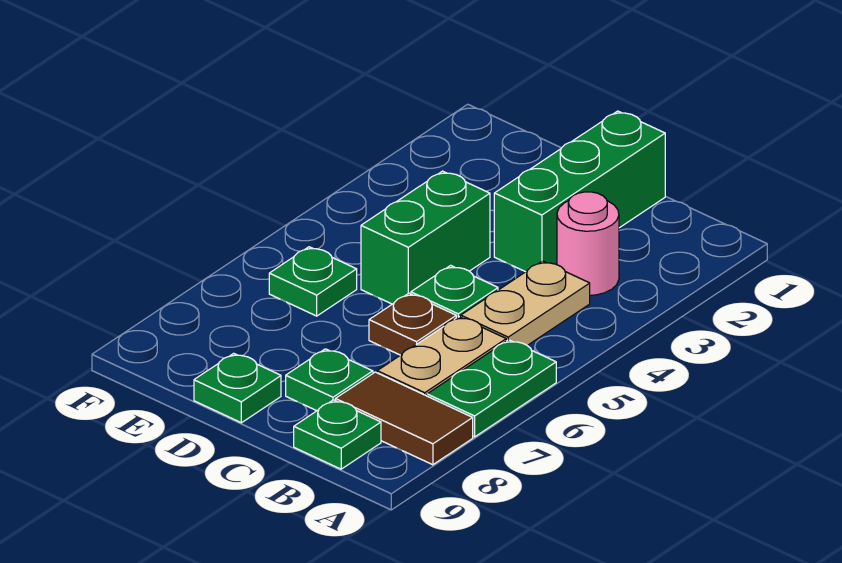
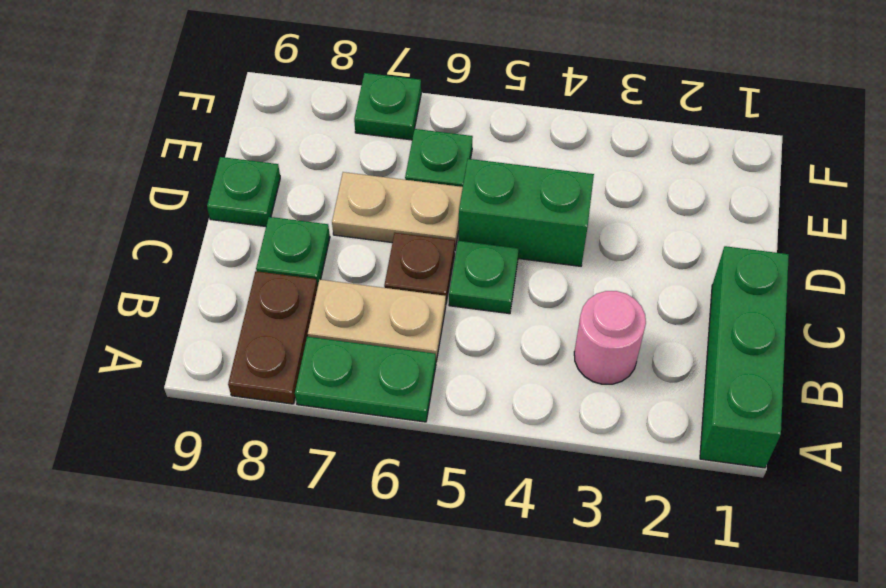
brown tile A8:B8 level 1 -> brown plate A8:B8 level 1
tan plate B4:B5 level 1 -> tan plate D6:D7 level 1
green plate B9 level 1 -> green plate F7 level 1
green brick C1:C3 level 1 -> green brick A1:C1 level 1

